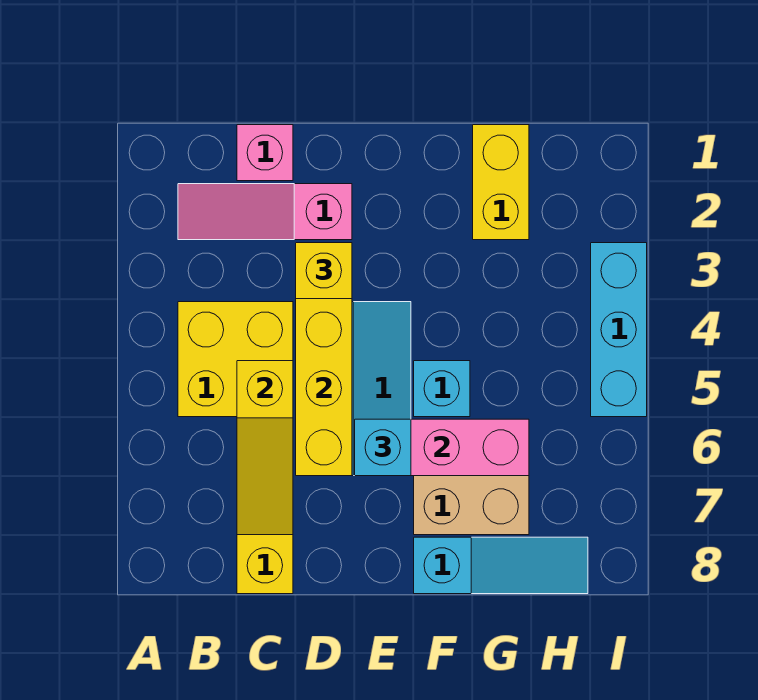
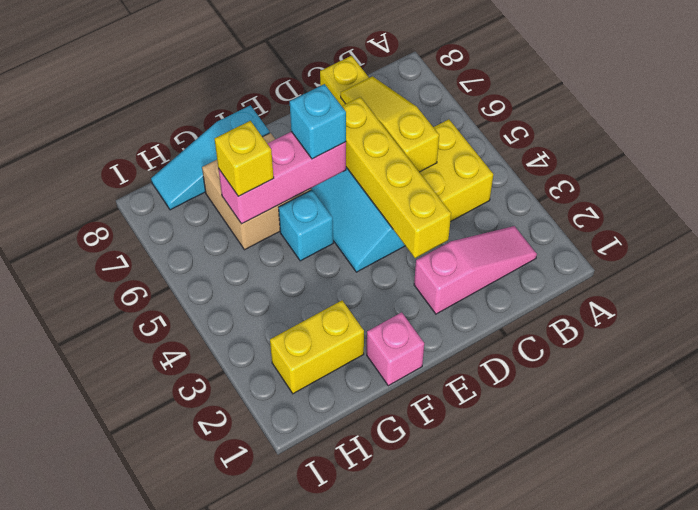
pink brick C1 level 1 -> pink brick F1 level 1
yellow brick D3 level 3 -> yellow brick G6 level 3
yellow brick G1:G2 level 1 -> yellow brick G2:H2 level 1
cyan brick I3:I5 level 1 -> none

